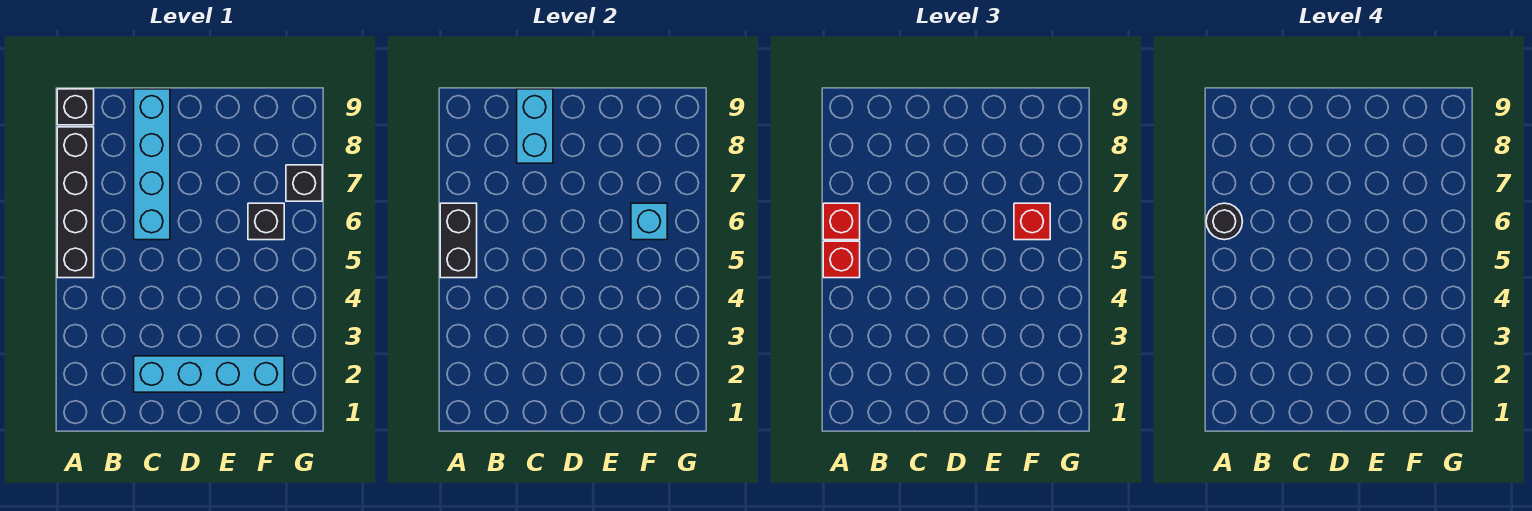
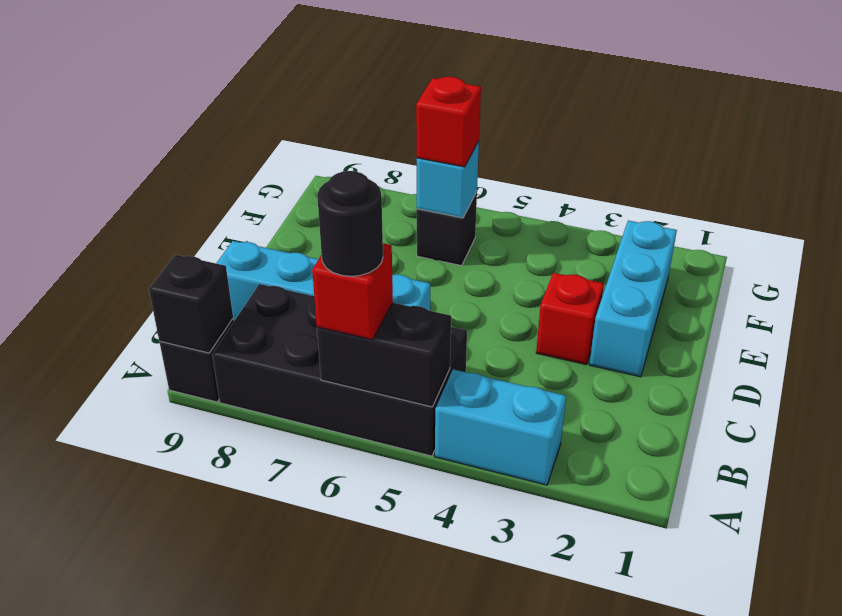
black brick A5:A8 level 1 -> black brick A5:B8 level 1
red brick A5 level 3 -> red brick D3 level 1
cyan brick C2:F2 level 1 -> cyan brick D2:F2 level 1
cyan brick C8:C9 level 2 -> cyan brick A3:A4 level 1
black brick G7 level 1 -> black brick A9 level 2

